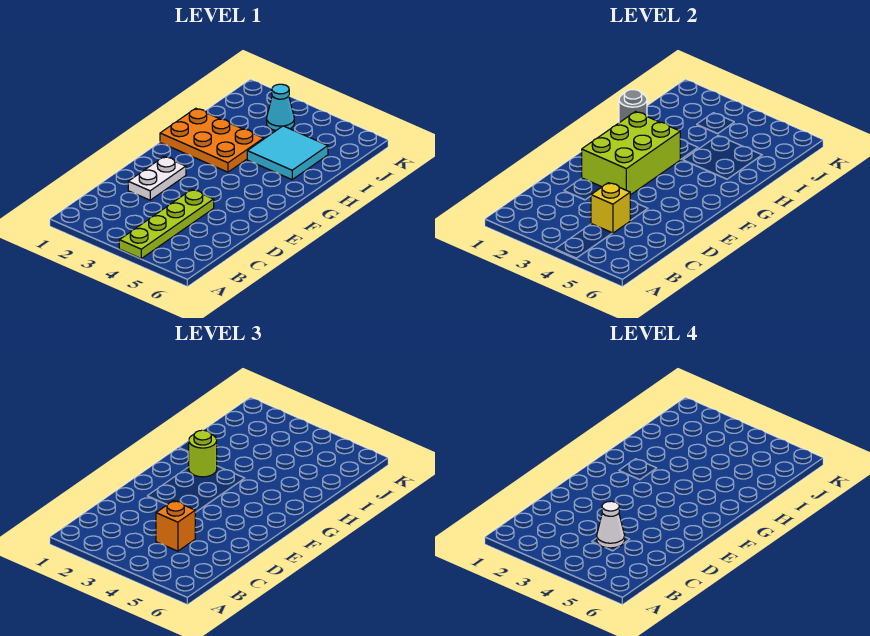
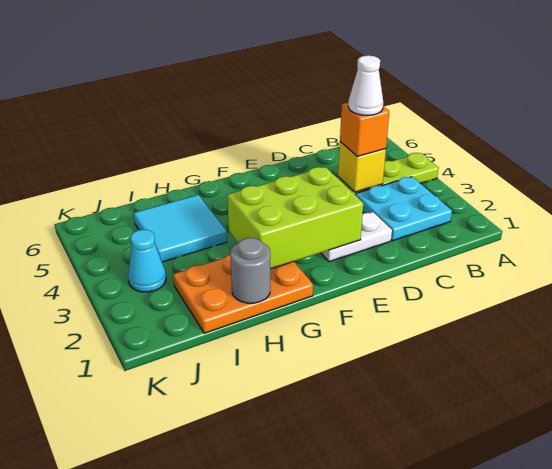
none -> cyan plate B2:C3 level 1
orange plate G1:H3 level 1 -> orange plate G1:I2 level 1
lime round brick G2 level 3 -> none

